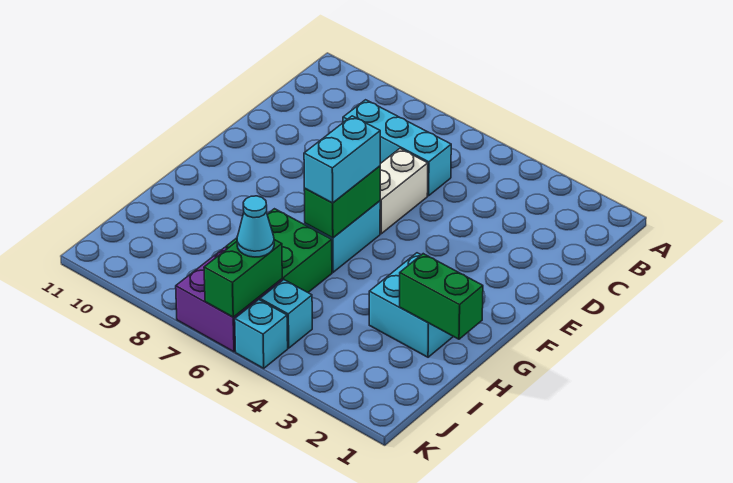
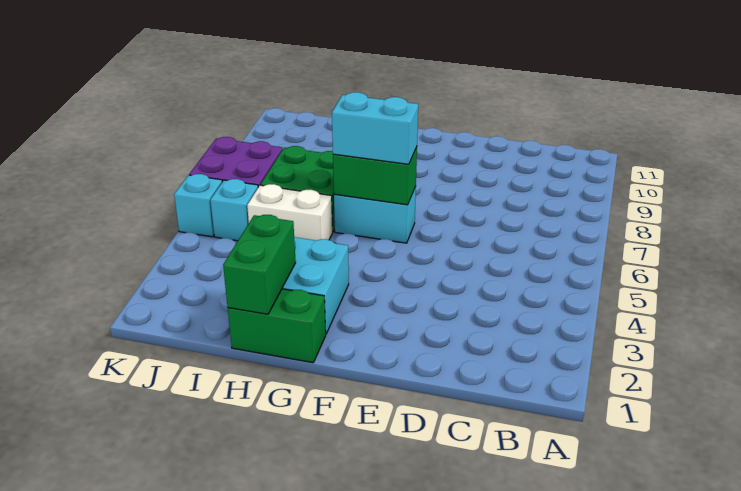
cyan brick C6:C8 level 1 -> none
white brick D6:E6 level 1 -> white brick H5:I5 level 1
green brick J6:K6 level 2 -> green brick G1:H1 level 1
cyan cone J6 level 3 -> none

